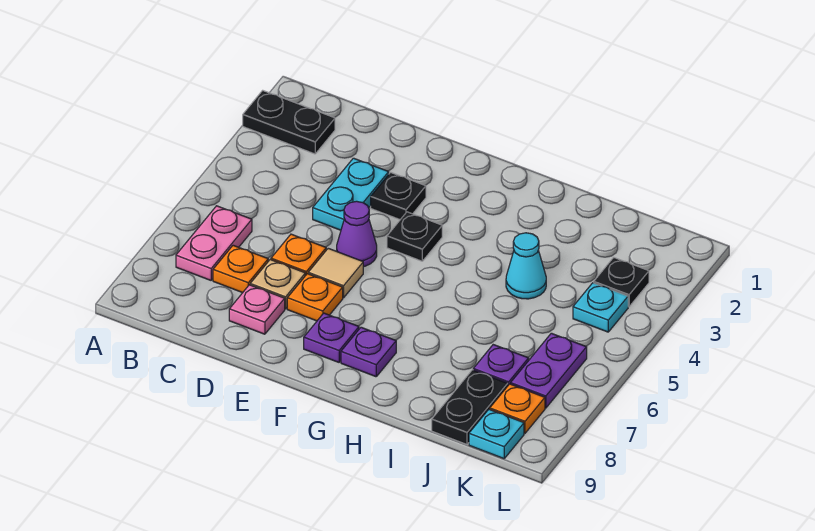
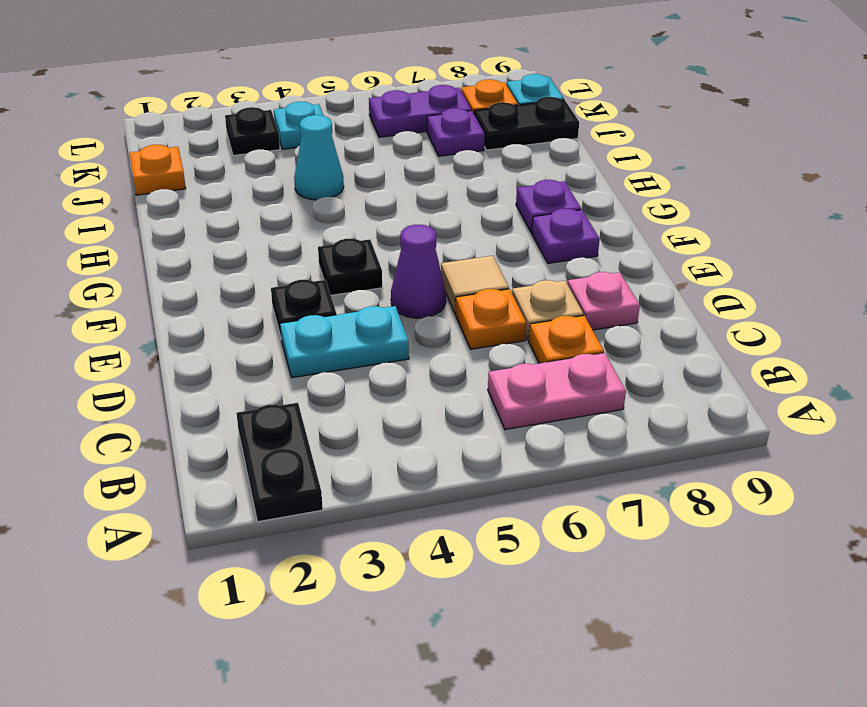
orange plate E7 level 1 -> orange plate J1 level 1

